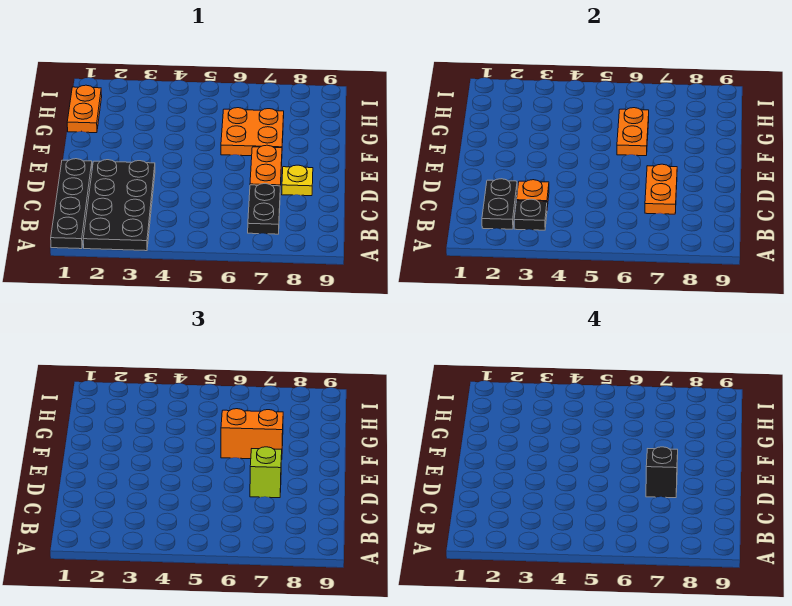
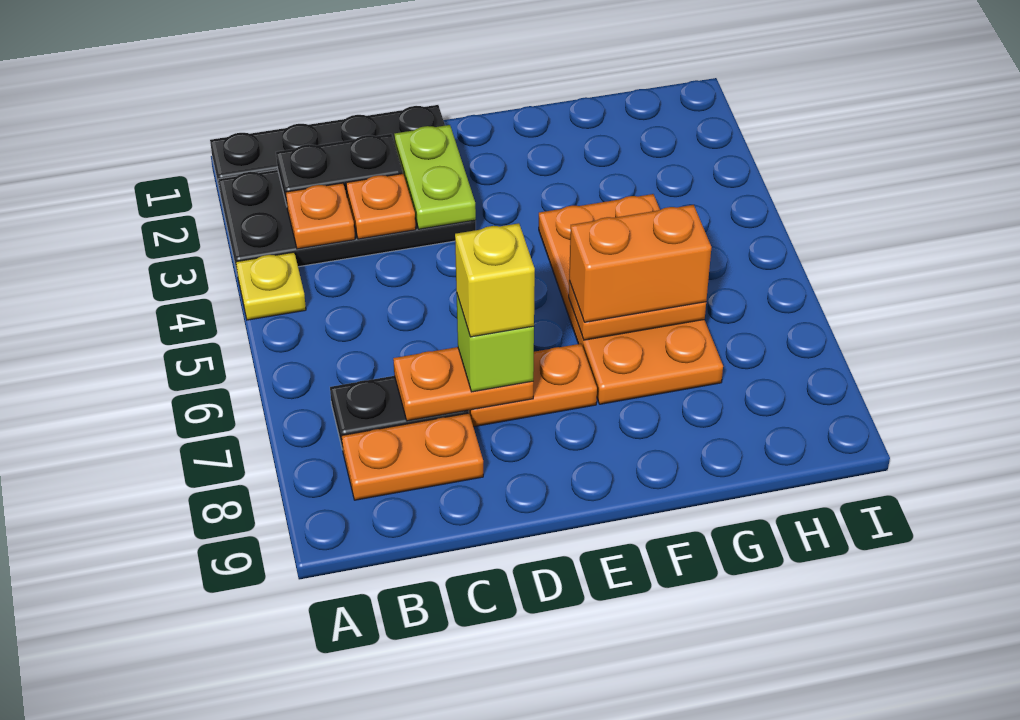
black plate B3 level 2 -> orange plate B3 level 2
none -> lime plate D2:D3 level 2
black brick D7 level 4 -> yellow brick D7 level 4
yellow plate D8 level 1 -> yellow plate A4 level 1
orange plate F6:G7 level 1 -> orange plate F4:G7 level 1
orange brick F6:F7 level 3 -> orange brick F6:G6 level 3
orange plate G1:H1 level 1 -> orange plate B8:C8 level 1

